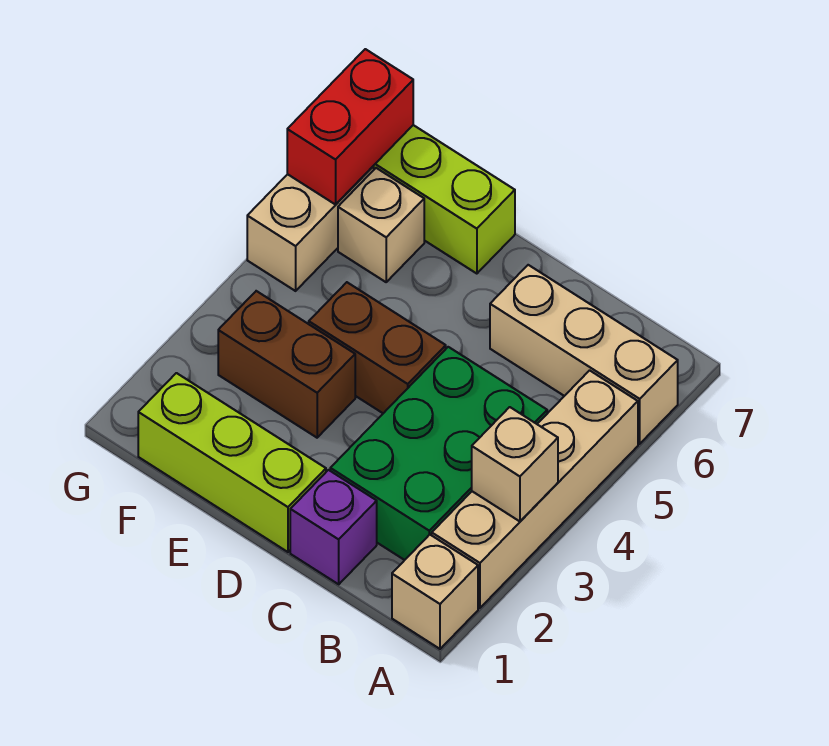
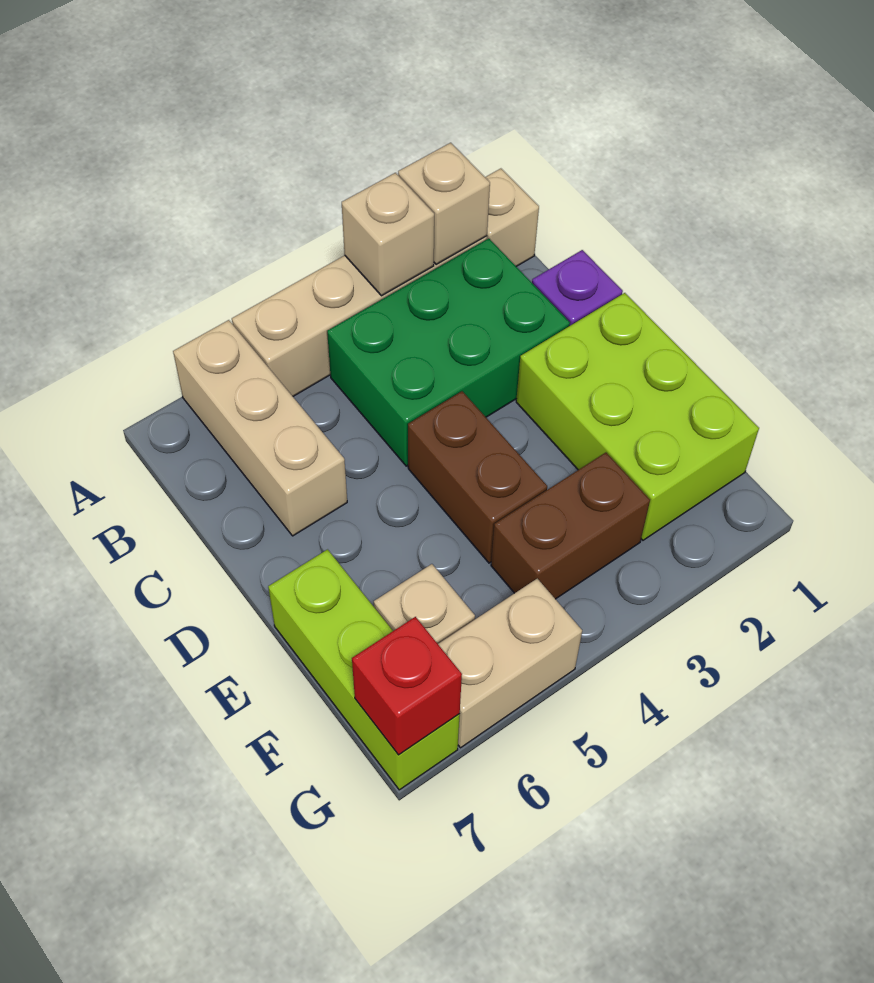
none -> tan brick A2 level 2
lime brick D1:F1 level 1 -> lime brick D1:F2 level 1
brown brick E3:F3 level 1 -> brown brick F3:F4 level 1
red brick G6:G7 level 2 -> red brick G7 level 2

